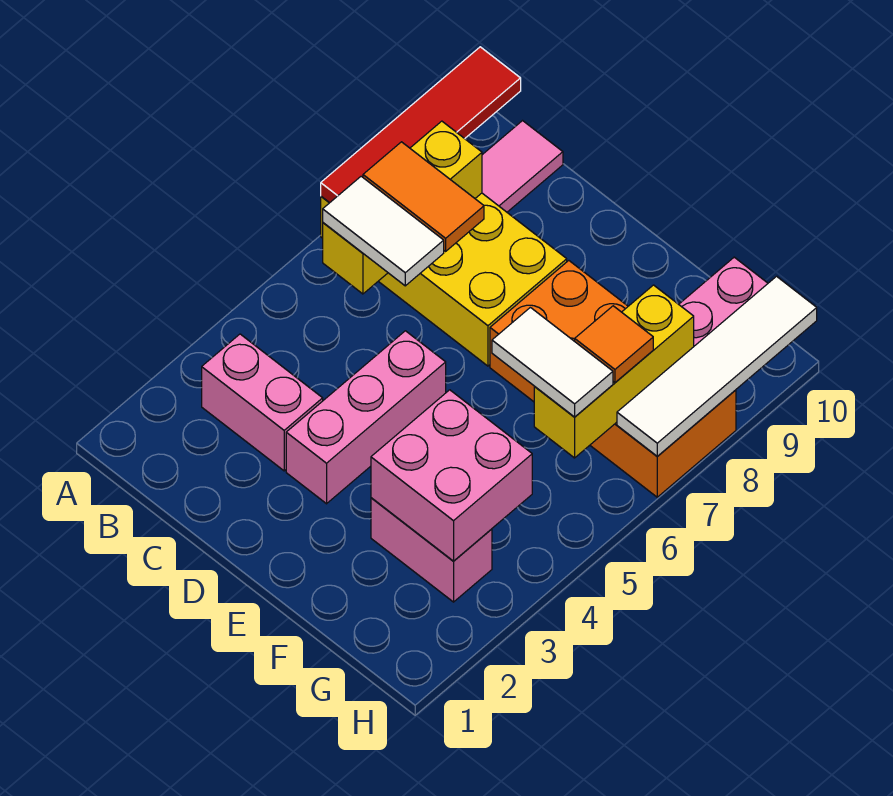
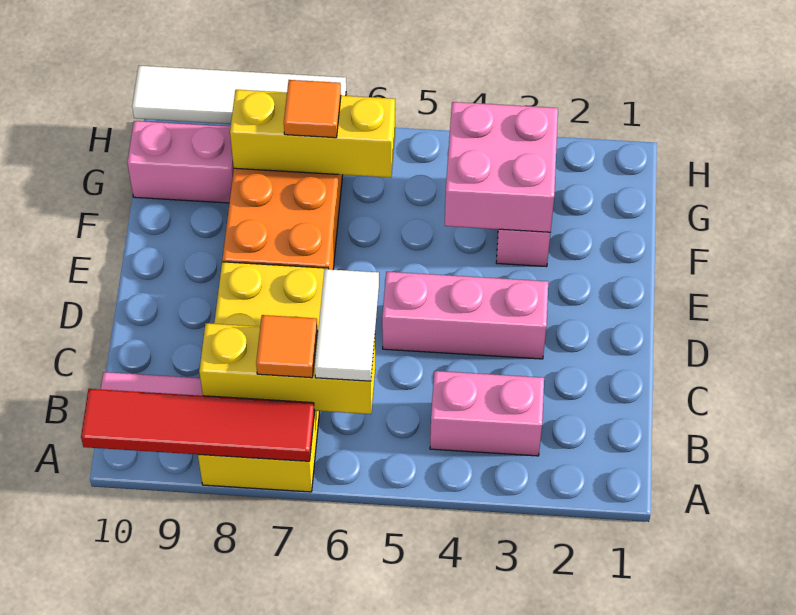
pink brick B3:C3 level 1 -> pink brick B3:B4 level 1
orange tile B7:C7 level 3 -> orange tile B7 level 3
white tile F6:G6 level 3 -> none

